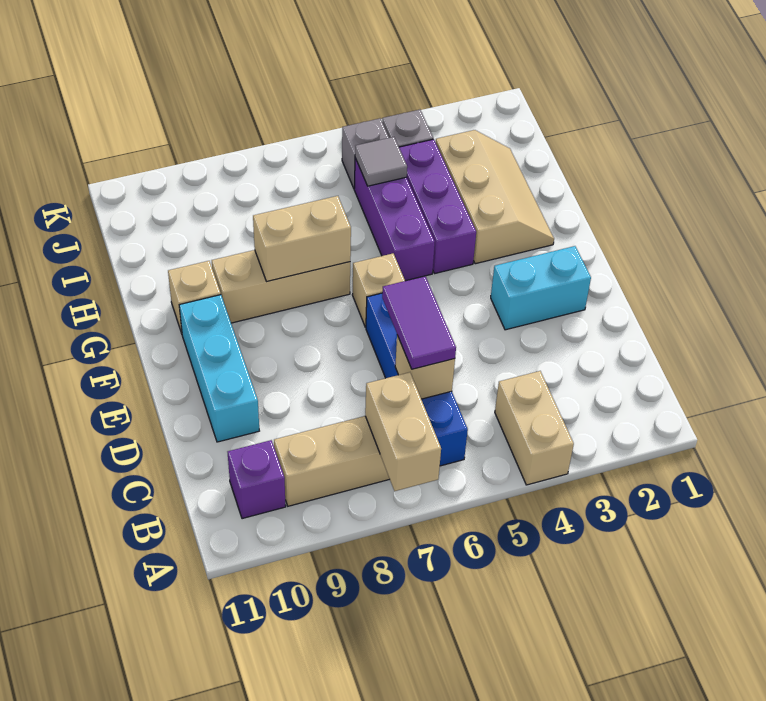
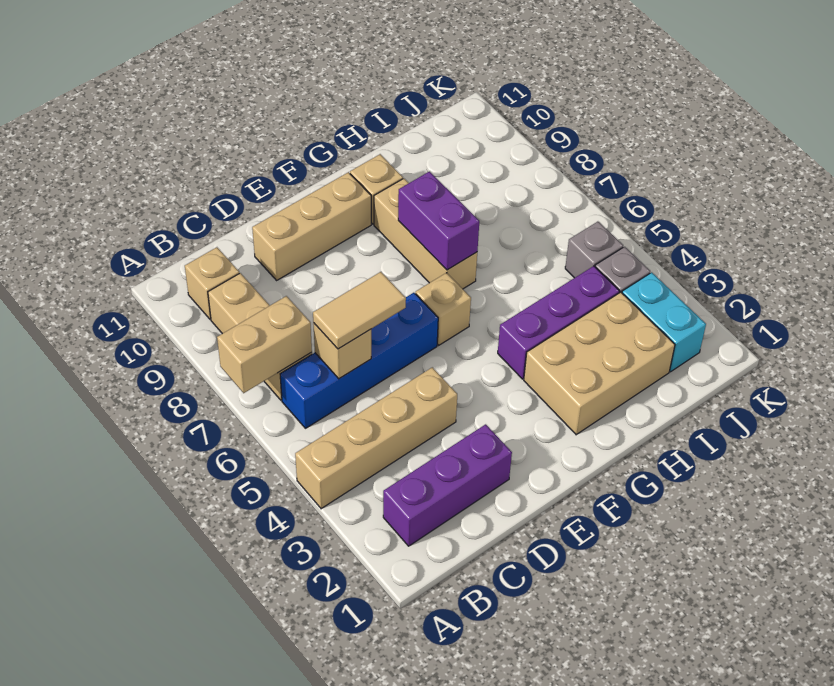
tan brick A4:B4 level 1 -> tan brick A4:D4 level 1
purple brick B10 level 1 -> tan brick B10 level 1
purple tile C6:D6 level 3 -> tan tile C6:D6 level 3
cyan brick D10:F10 level 1 -> tan brick D10:F10 level 1
cyan brick E2:E3 level 1 -> cyan brick J2:J3 level 1
tan slope G2:I3 level 1 top 3 -> tan brick G2:I3 level 1
purple brick G5:I5 level 1 -> purple brick B2:D2 level 1
tan brick G7:G8 level 2 -> purple brick G7:G8 level 2
grey tile I5 level 2 -> none

